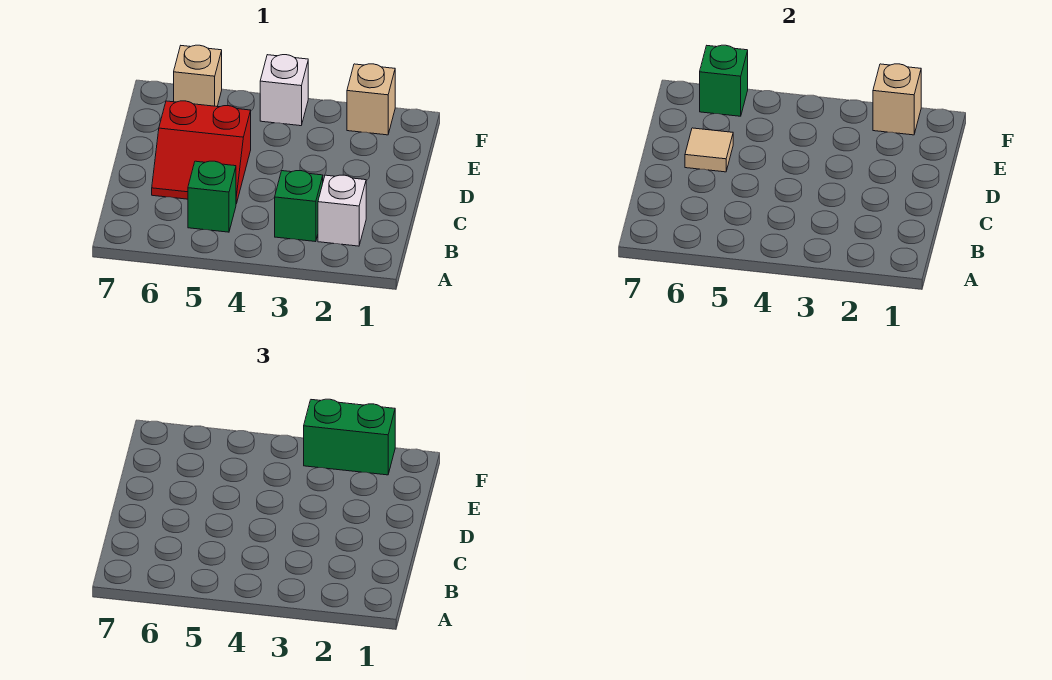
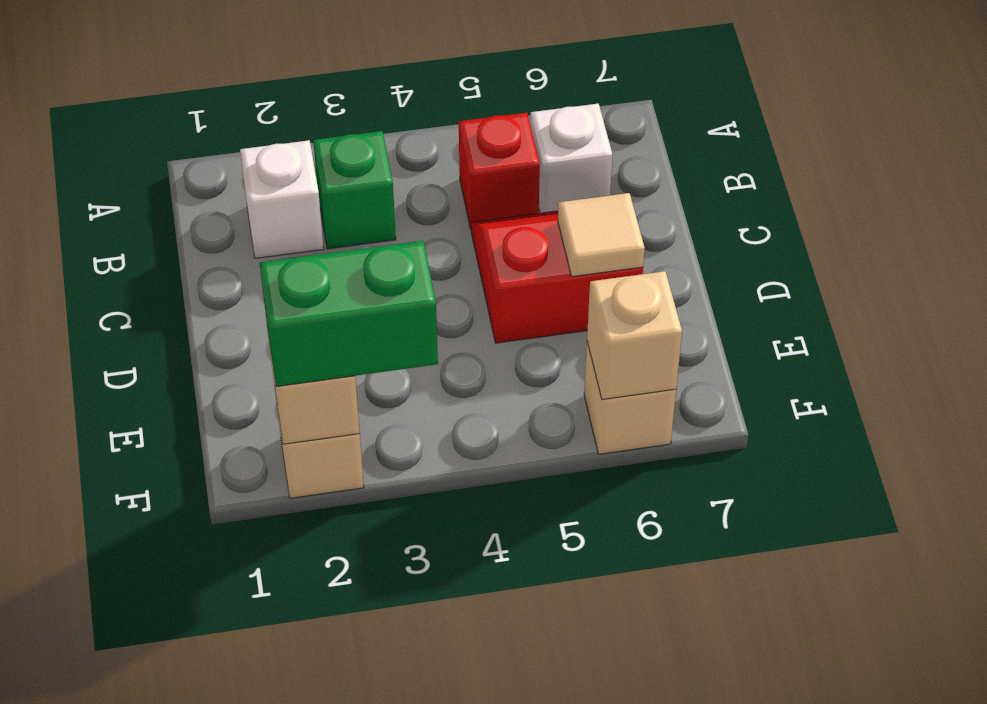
green brick B5 level 1 -> red brick B5 level 1
white brick F4 level 1 -> white brick B6 level 1
green brick F6 level 2 -> tan brick F6 level 2

